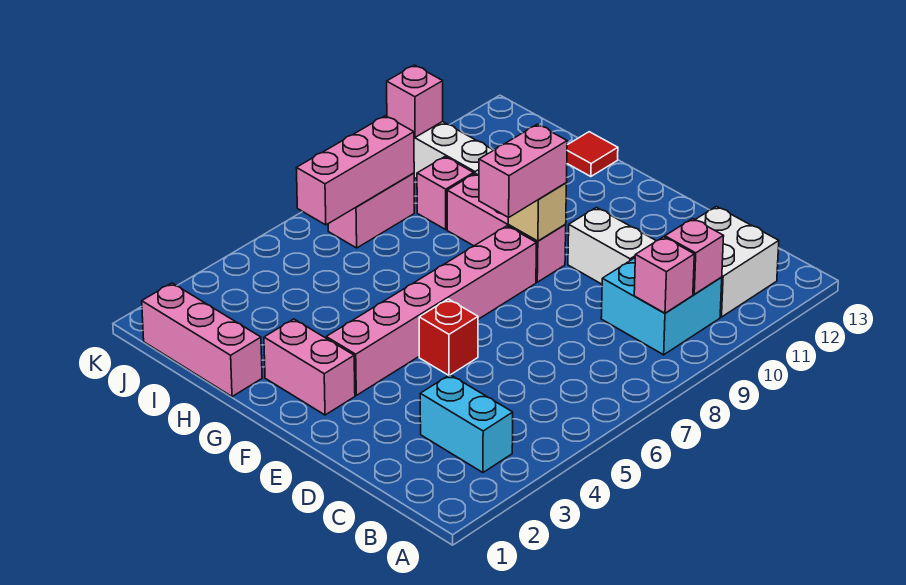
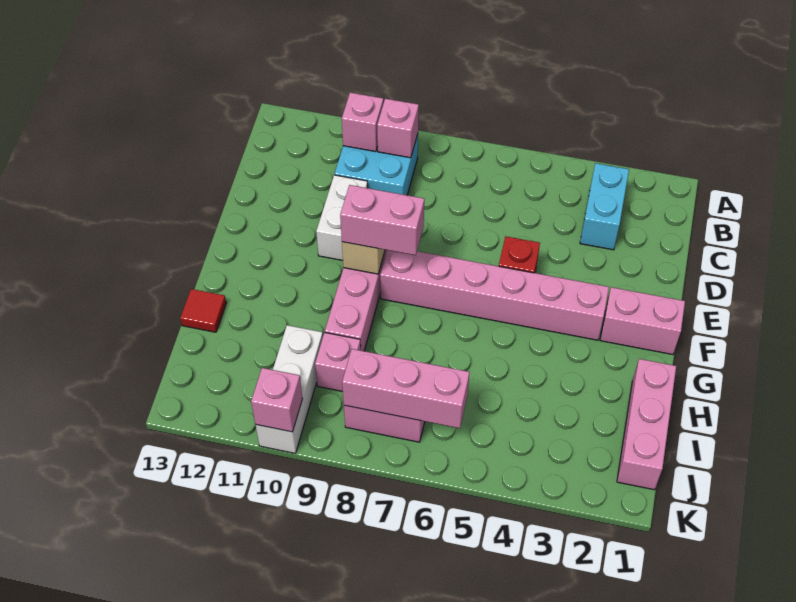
white brick B11:C12 level 1 -> none
pink brick F2:G2 level 1 -> pink brick F1:F2 level 1

